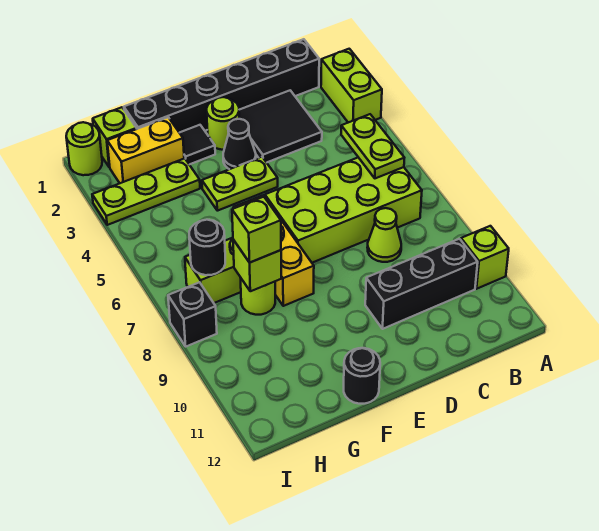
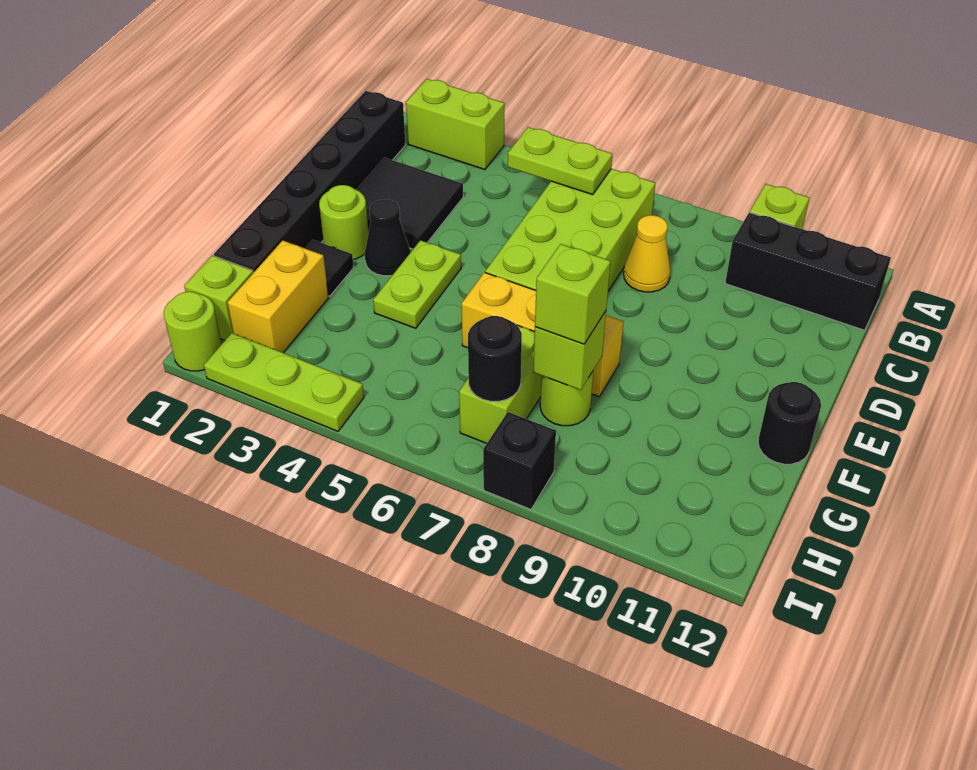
black brick B10:D10 level 1 -> black brick B10:B12 level 1
lime cone C8 level 1 -> yellow cone C8 level 1
lime plate G3:I3 level 1 -> lime plate I2:I4 level 1

